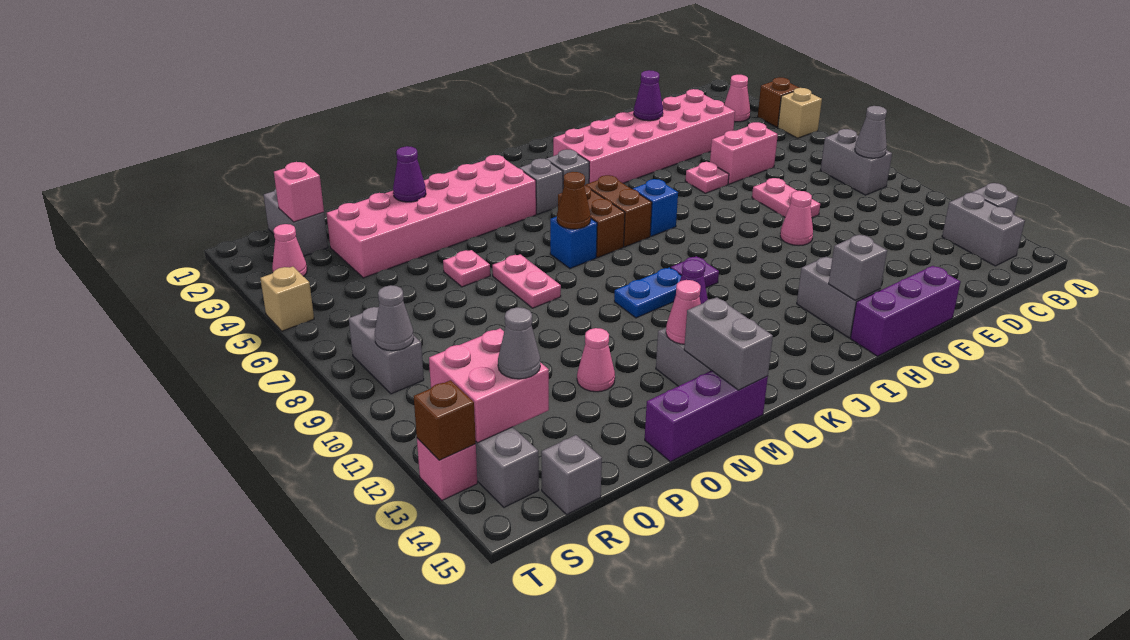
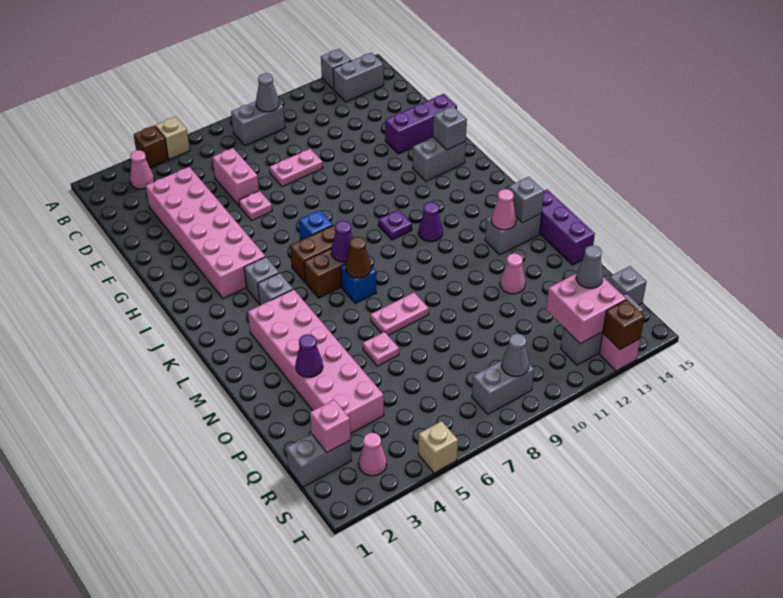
purple cone F3 level 2 -> purple cone K7 level 2
pink cone F10 level 1 -> none
purple brick F15:H15 level 1 -> purple brick F13:F15 level 1
blue plate K10:L10 level 1 -> none
grey brick M14:M15 level 2 -> grey brick M14 level 2

